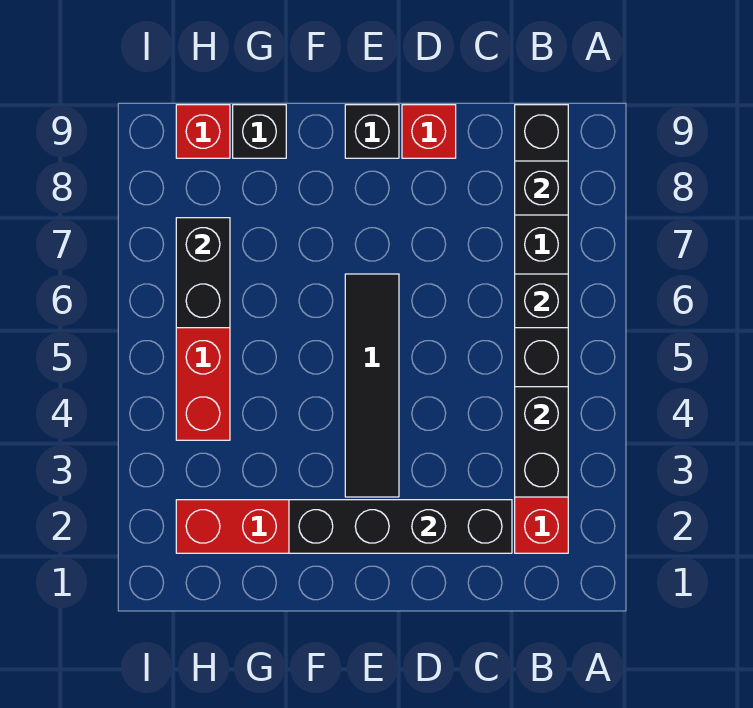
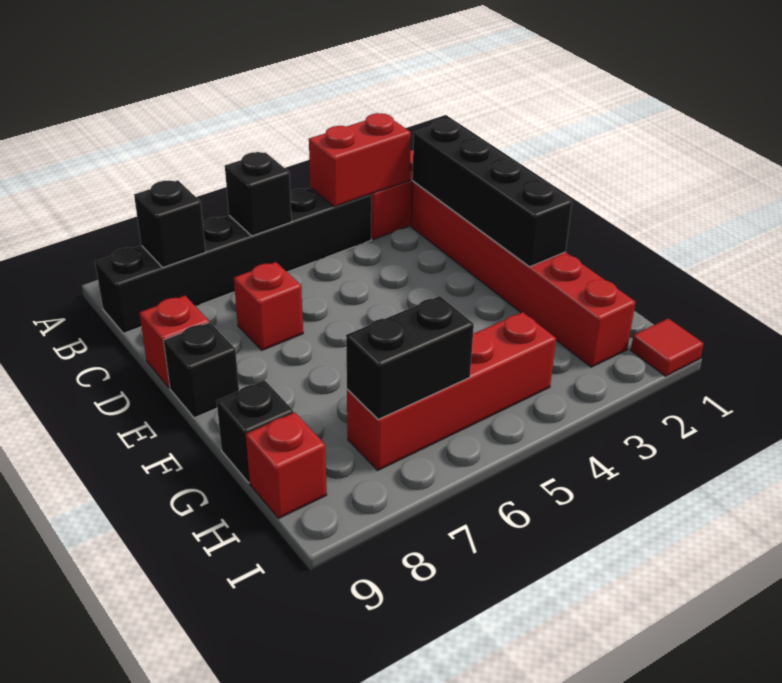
black brick B3:B4 level 2 -> red brick B3:B4 level 2
none -> red brick D7 level 1
black tile E3:E6 level 1 -> none
none -> red tile I1 level 1

